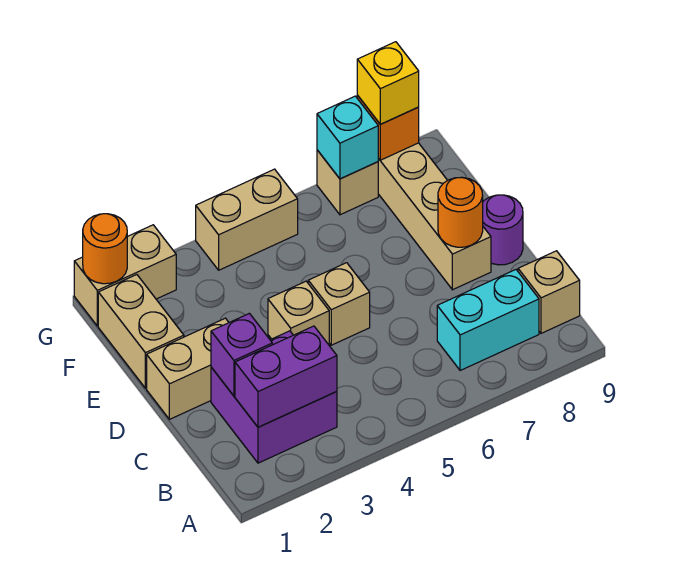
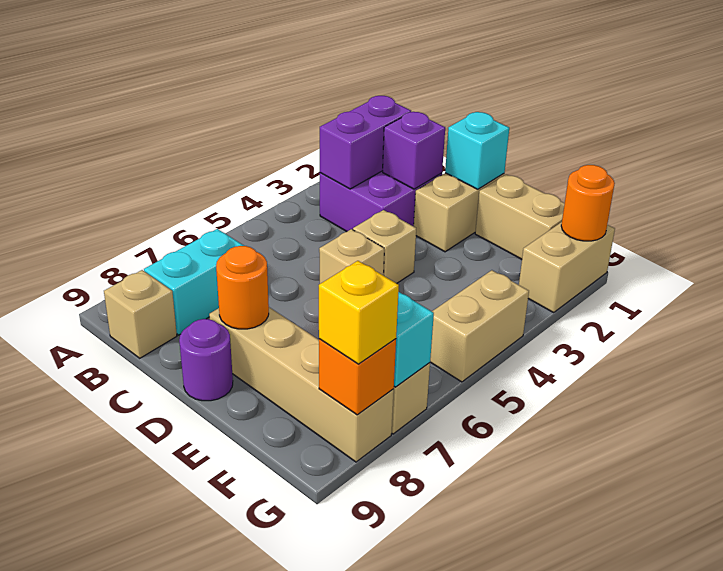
none -> cyan brick D1 level 2

